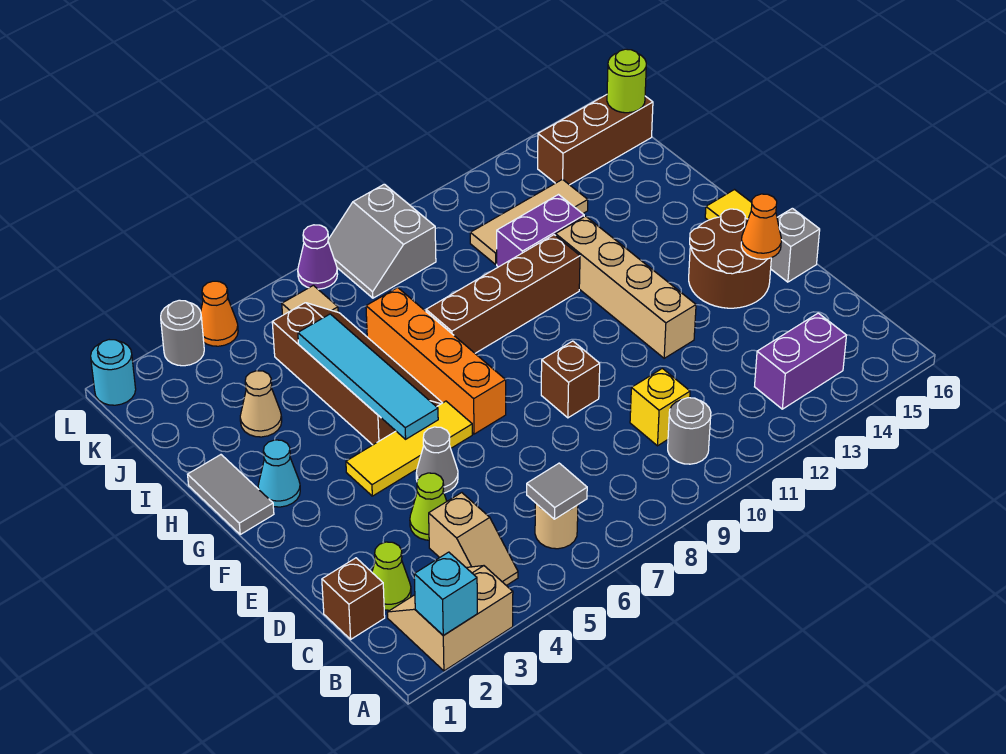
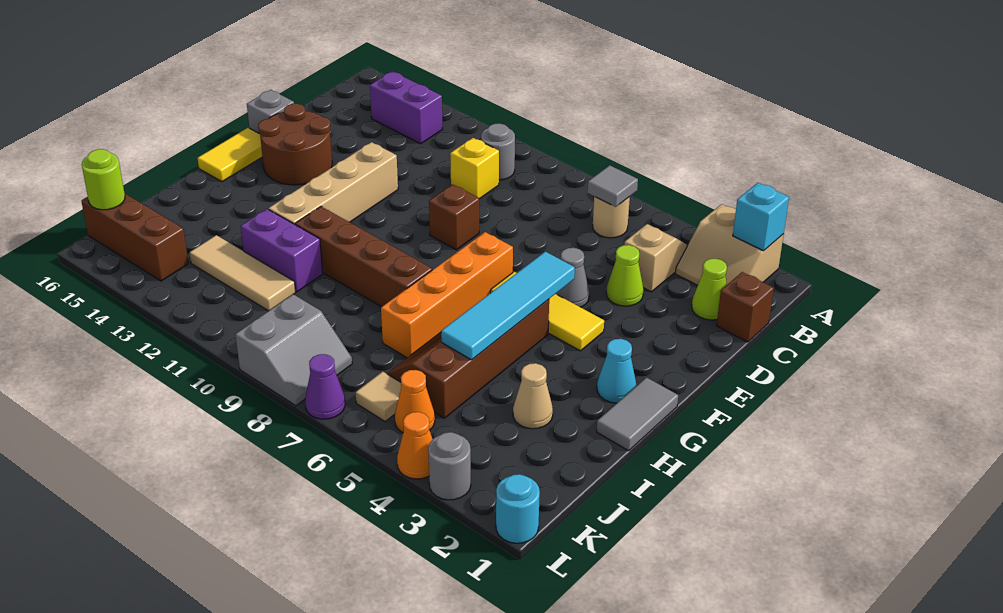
orange cone E15 level 2 -> orange cone K5 level 1

